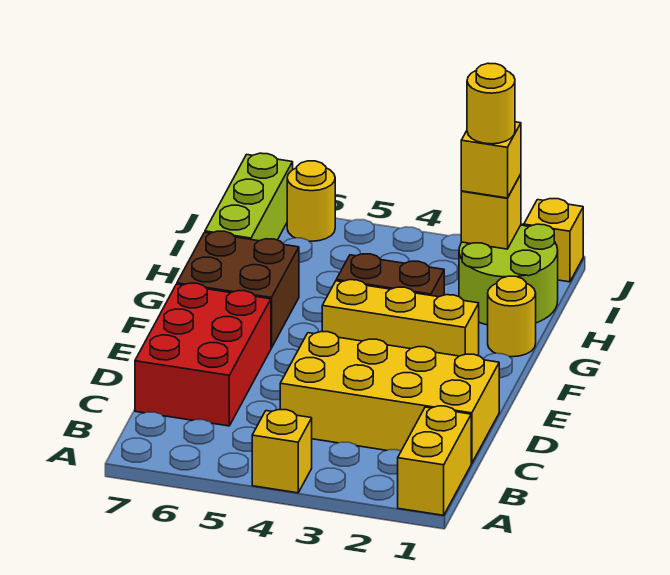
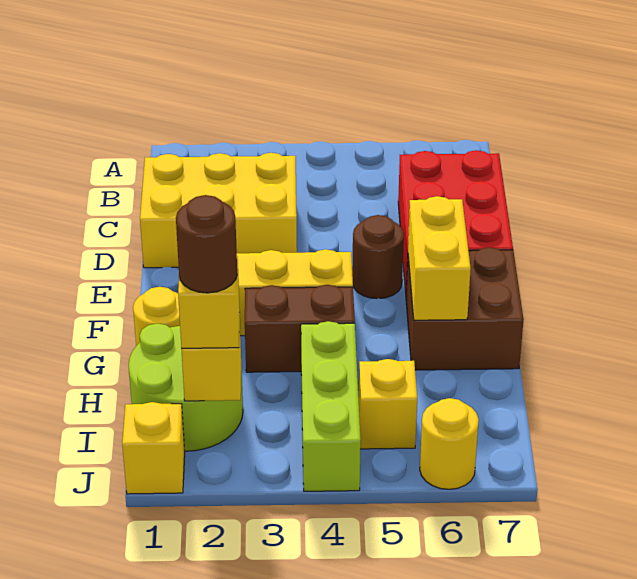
yellow brick A1:B1 level 1 -> yellow brick F6:G6 level 2
yellow brick A4 level 1 -> yellow brick I5 level 1
yellow brick C1:D4 level 1 -> yellow brick C1:D3 level 1
none -> brown round brick E5 level 1
lime brick H7:J7 level 1 -> lime brick H4:J4 level 1
yellow round brick I2 level 4 -> brown round brick I2 level 4

